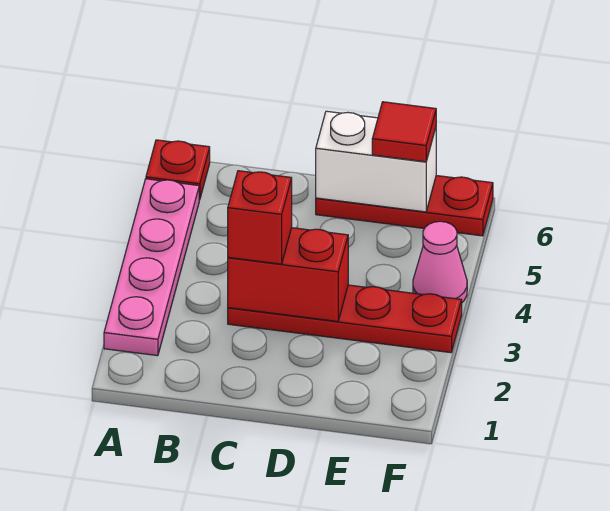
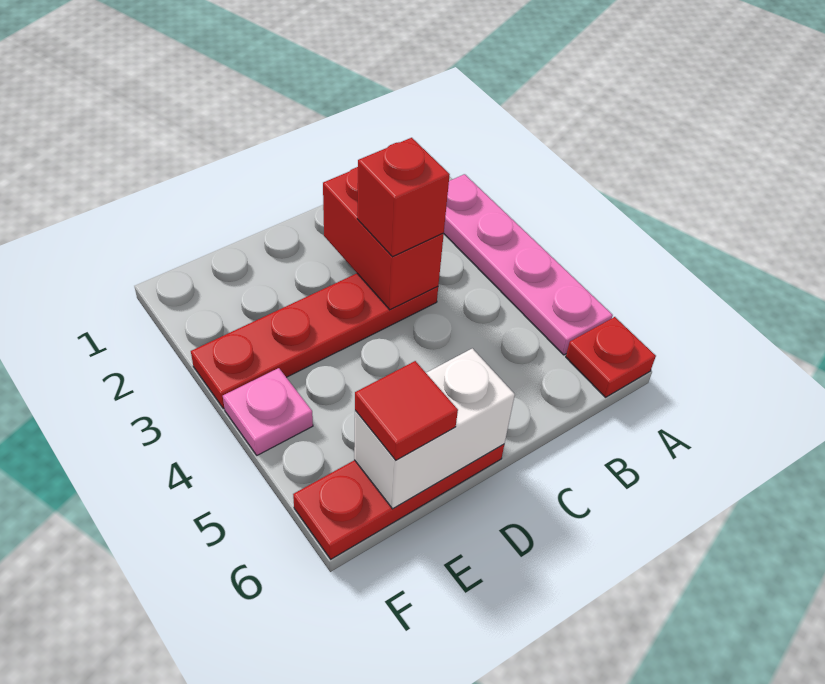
red brick C3:D3 level 2 -> red brick C2:C3 level 2
pink cone F4 level 1 -> pink plate F4 level 1

